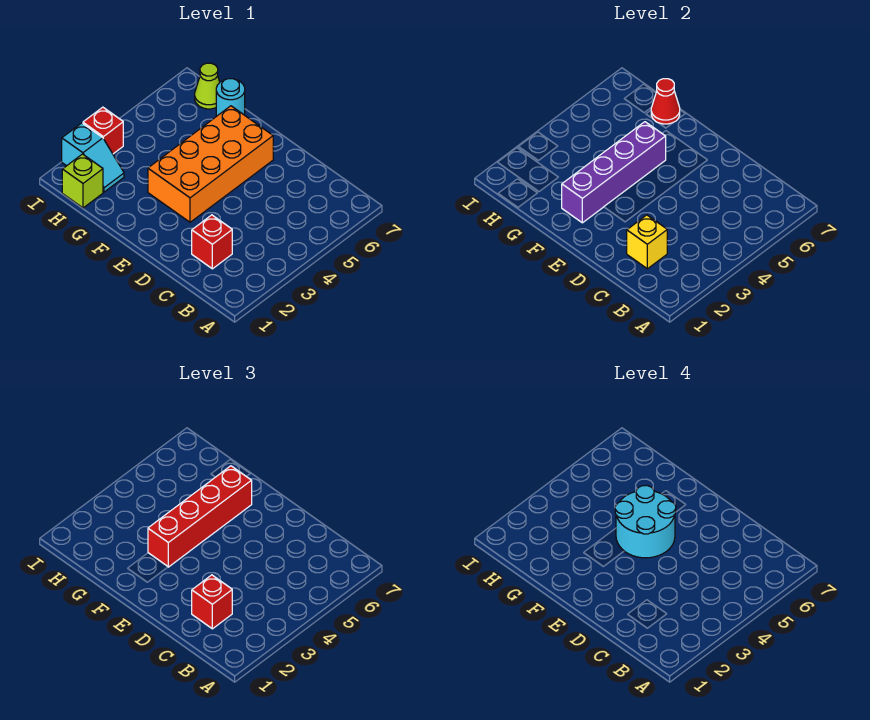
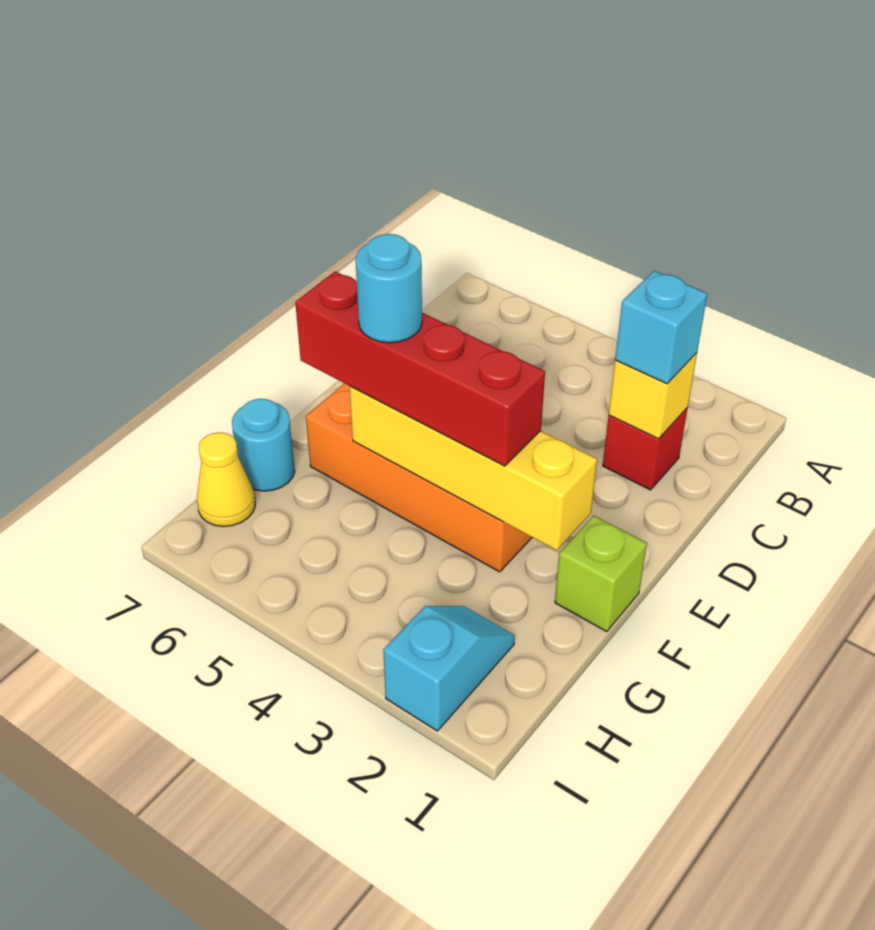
red brick C2 level 3 -> cyan brick C2 level 3
cyan round brick E4:F5 level 4 -> cyan round brick F5 level 4
purple brick F2:F5 level 2 -> yellow brick F2:F5 level 2
red cone G7 level 2 -> none
lime brick H1 level 1 -> lime brick F1 level 1
lime cone H7 level 1 -> yellow cone H7 level 1
red brick I3 level 1 -> none

